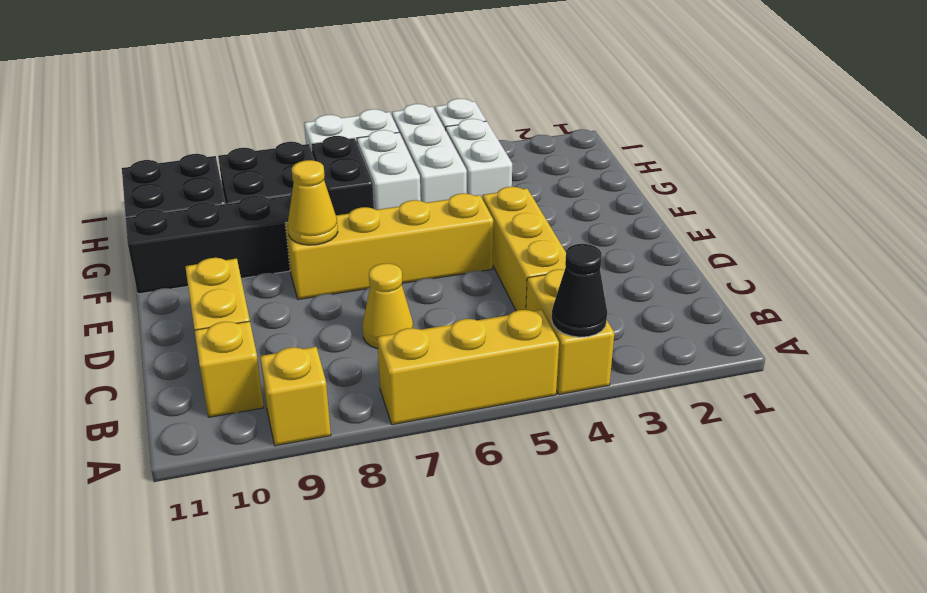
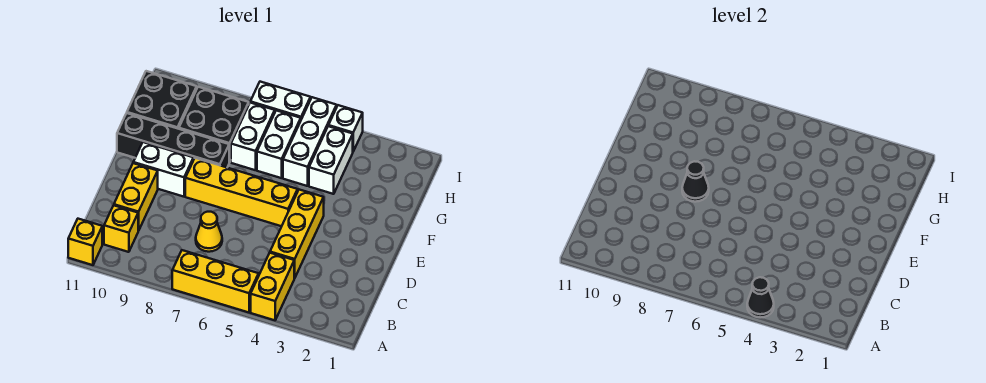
yellow brick A9 level 1 -> yellow brick A11 level 1
yellow cone E8 level 2 -> black cone E8 level 2
none -> white brick E9:E10 level 1
black brick G7:H7 level 1 -> white brick G7:H7 level 1

